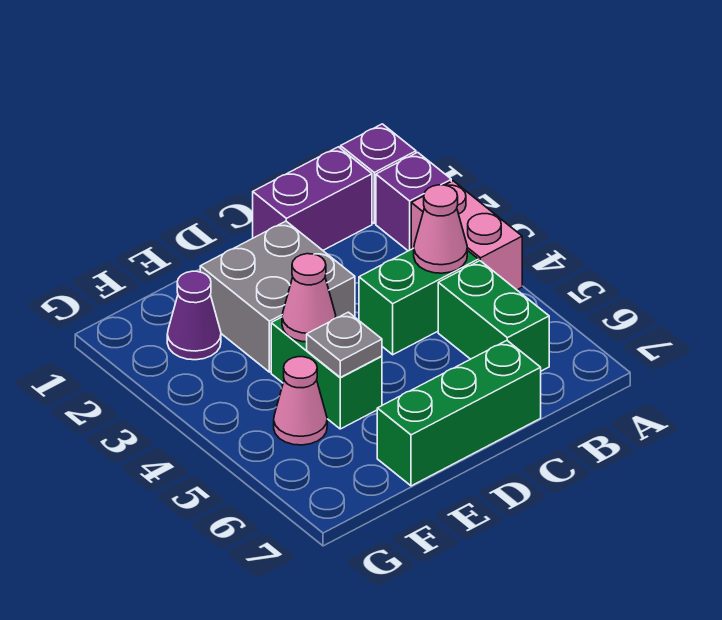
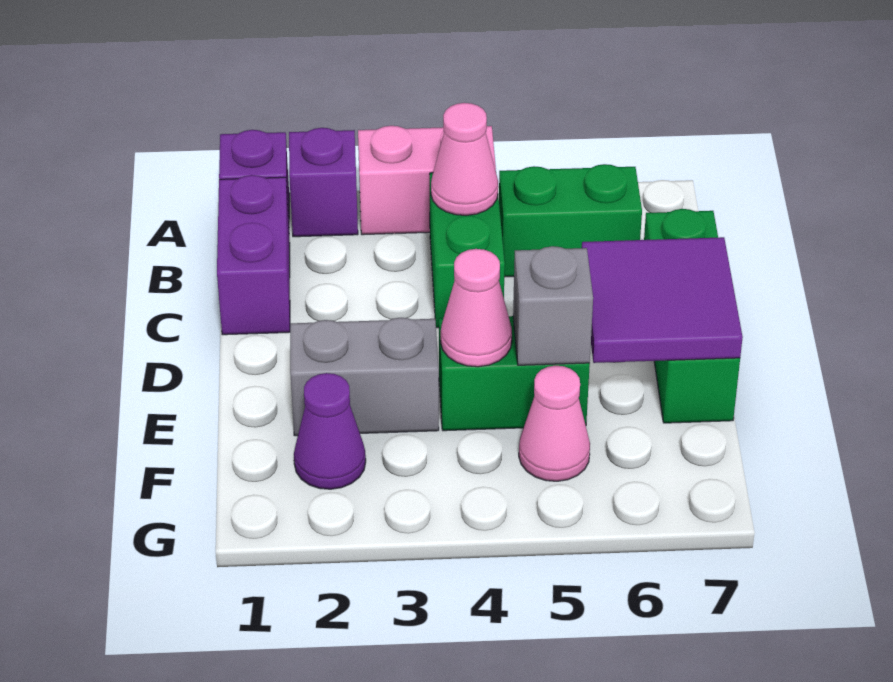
grey brick D2:E3 level 1 -> grey brick E2:E3 level 1
none -> purple tile D6:E7 level 2
grey plate E5 level 2 -> grey brick E5 level 2

